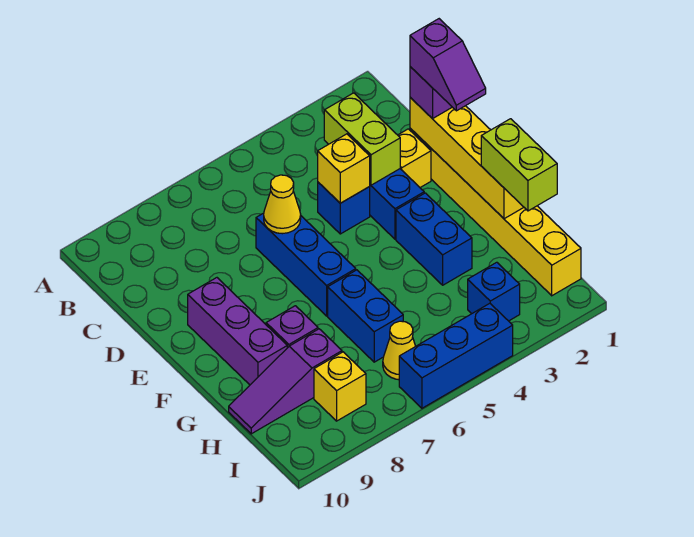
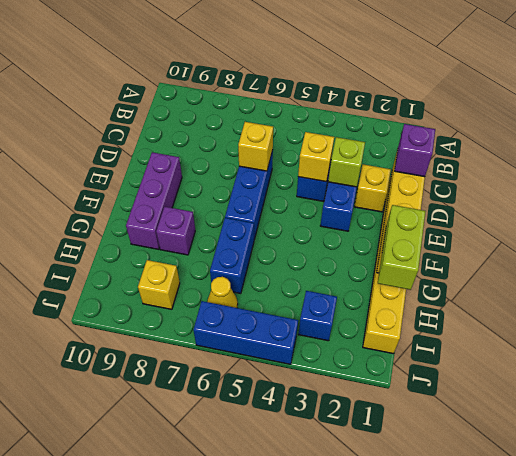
lime brick C3:D3 level 2 -> lime brick D3 level 2
purple slope D1:E1 level 4 top D -> none
yellow cone D6 level 2 -> yellow brick D6 level 2
blue brick F3:G3 level 1 -> none
purple slope H8:H10 level 1 top 8 -> none

